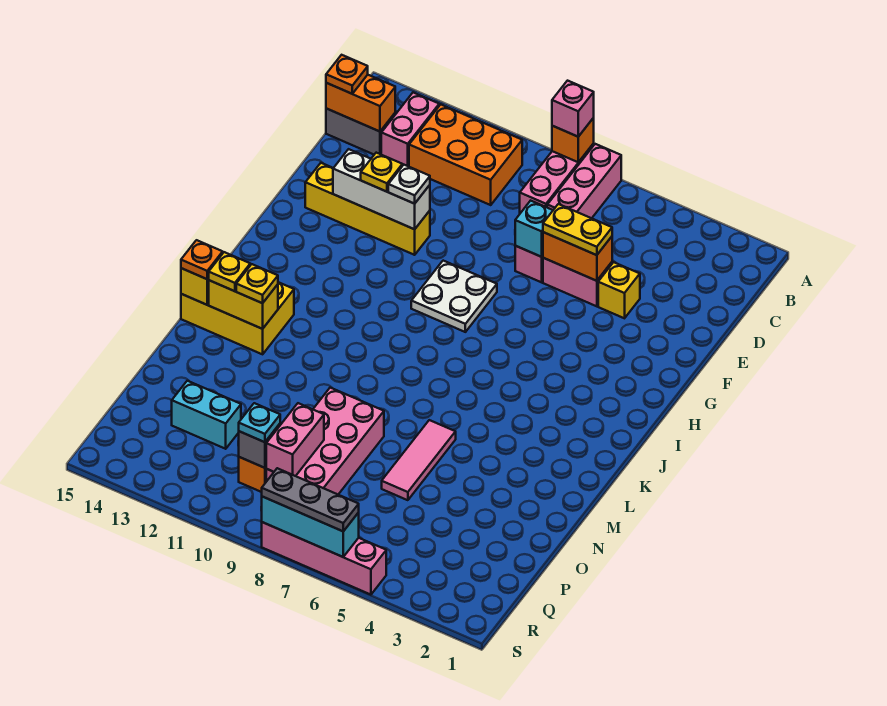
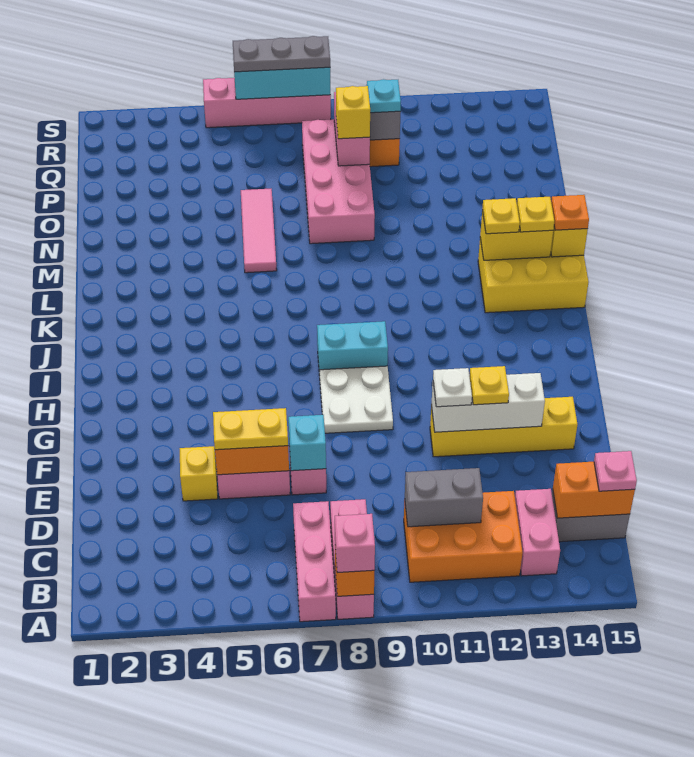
none -> grey brick C10:C11 level 2
orange plate C15 level 3 -> pink plate C15 level 3
none -> yellow brick P9 level 3
cyan brick P12:P13 level 1 -> cyan brick I8:I9 level 1

